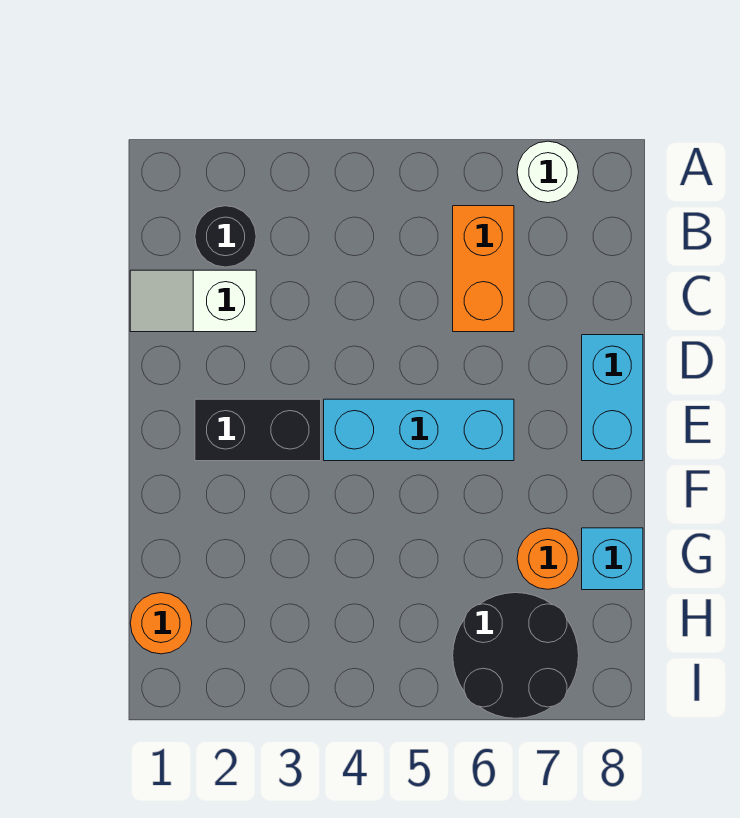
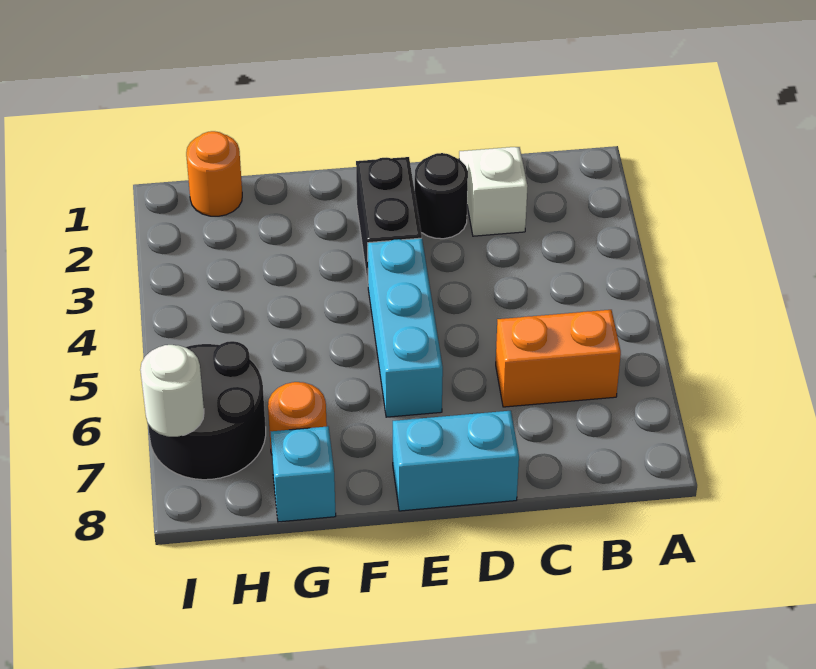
white round brick A7 level 1 -> white round brick I7 level 2
black round brick B2 level 1 -> black round brick D2 level 1

